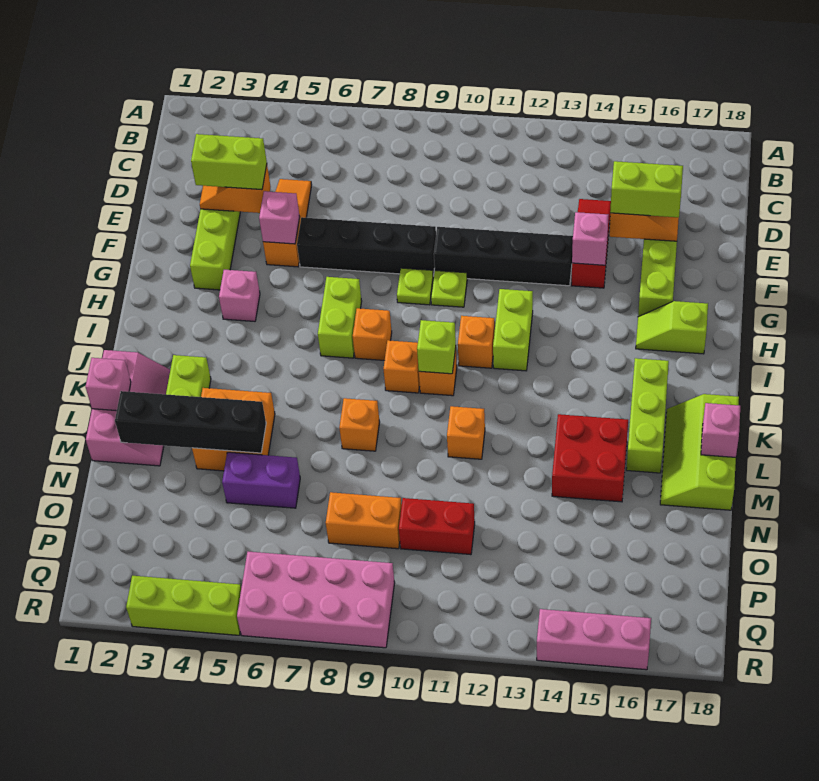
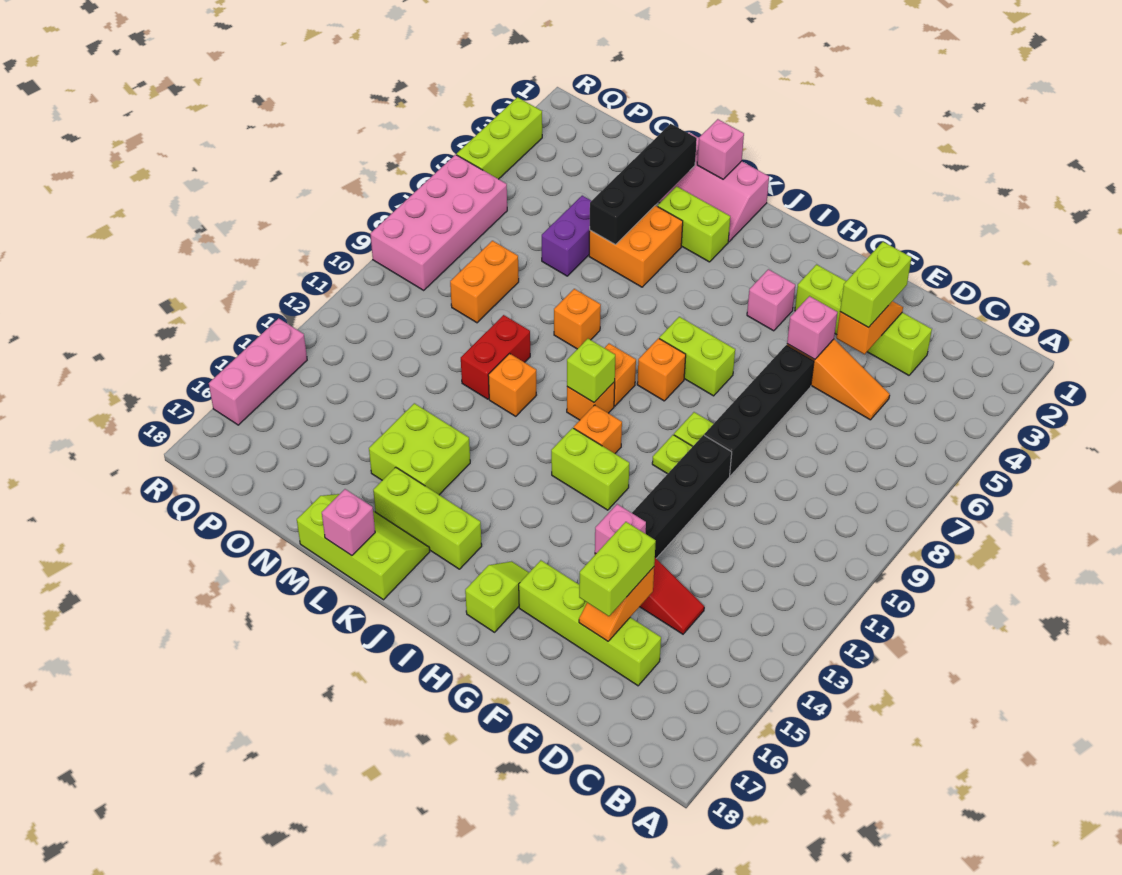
red brick L14:M15 level 1 -> lime brick L14:M15 level 1
red brick O10:O11 level 1 -> red brick M10:M11 level 1

